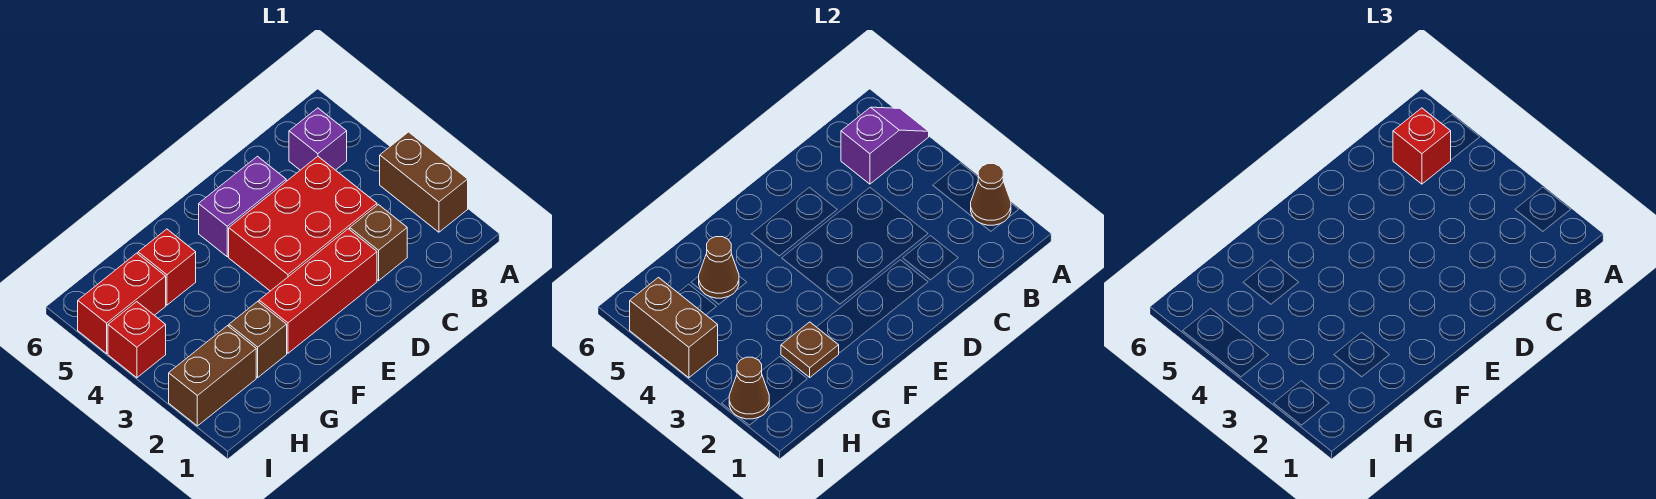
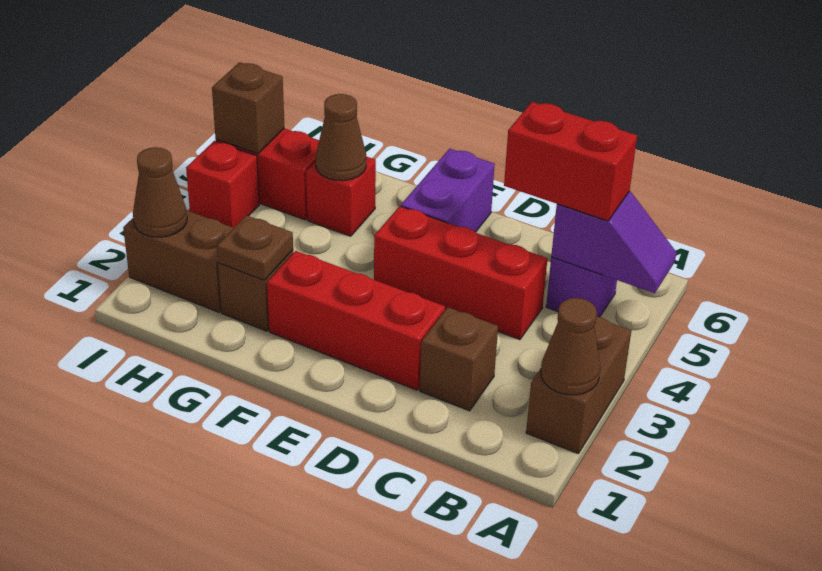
red brick B5 level 3 -> red brick B5:C5 level 3
red brick C3:E4 level 1 -> red brick C4:E4 level 1
purple brick D5:E5 level 1 -> purple brick E5:E6 level 1
brown brick I4:I5 level 2 -> brown brick I5 level 2

